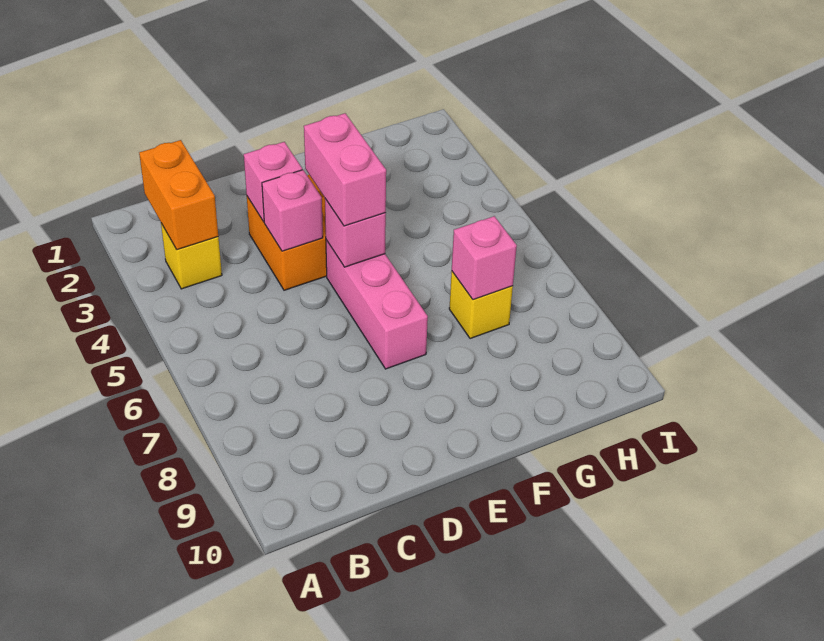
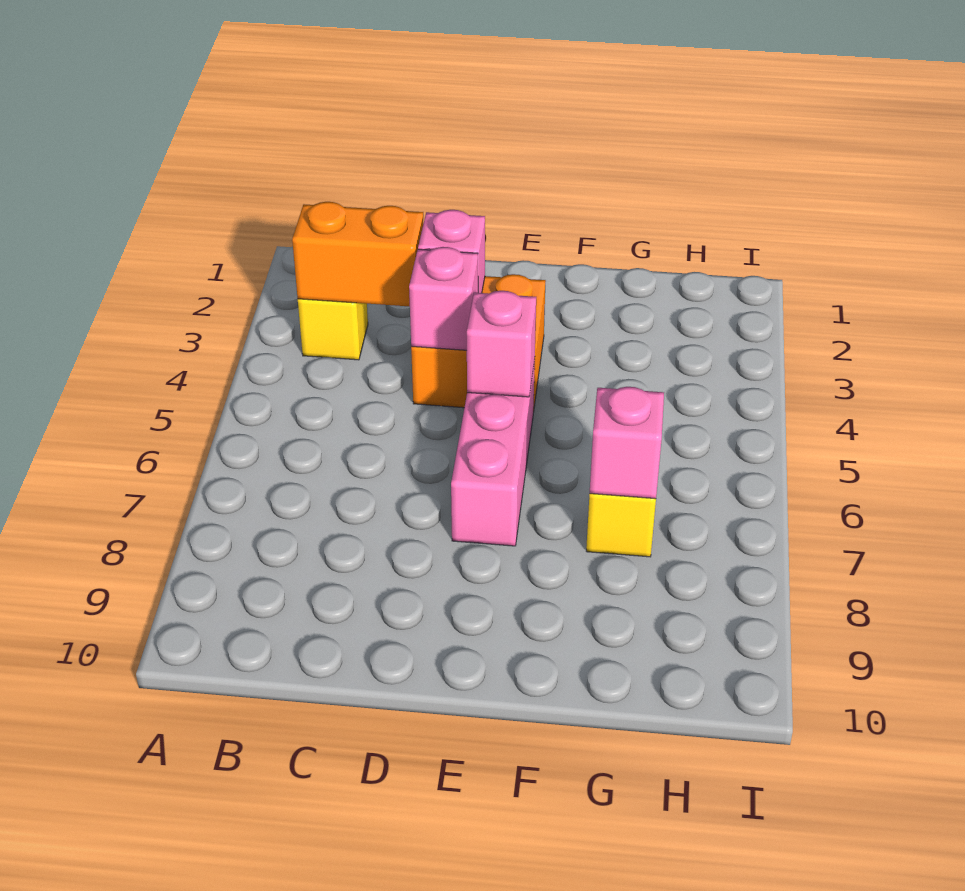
orange brick B2:B3 level 2 -> orange brick B3:C3 level 2
pink brick E4:E5 level 3 -> none

